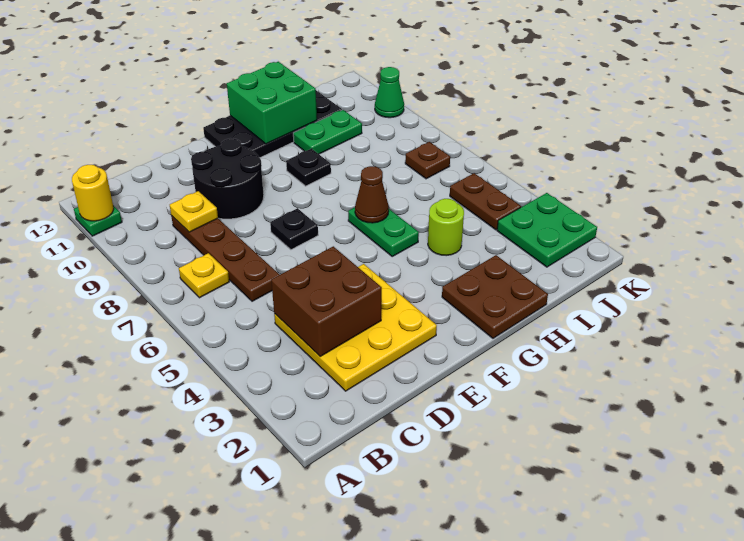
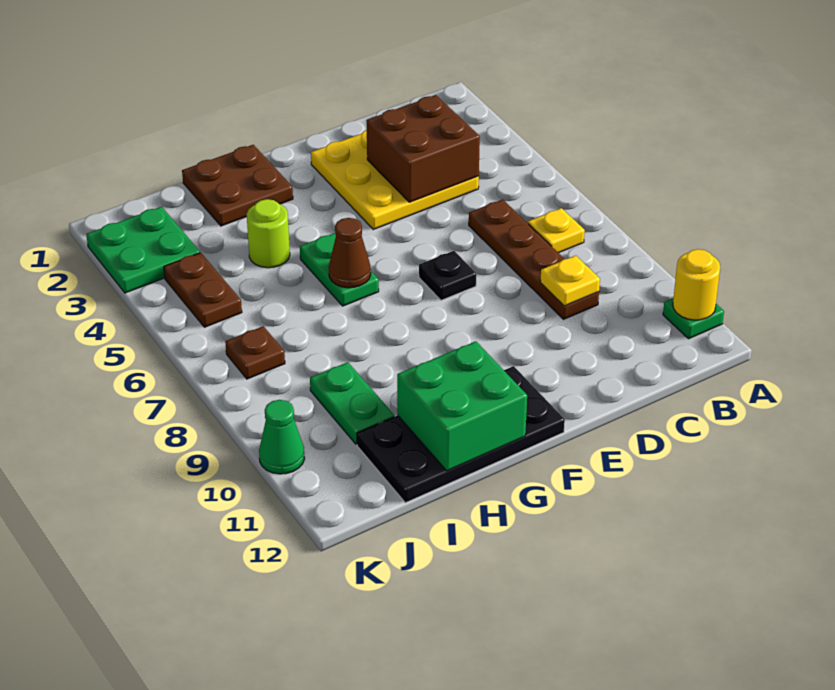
black round brick D9:E10 level 1 -> none
black plate G9 level 1 -> none
green plate H10:I10 level 1 -> green plate I9:I10 level 1

